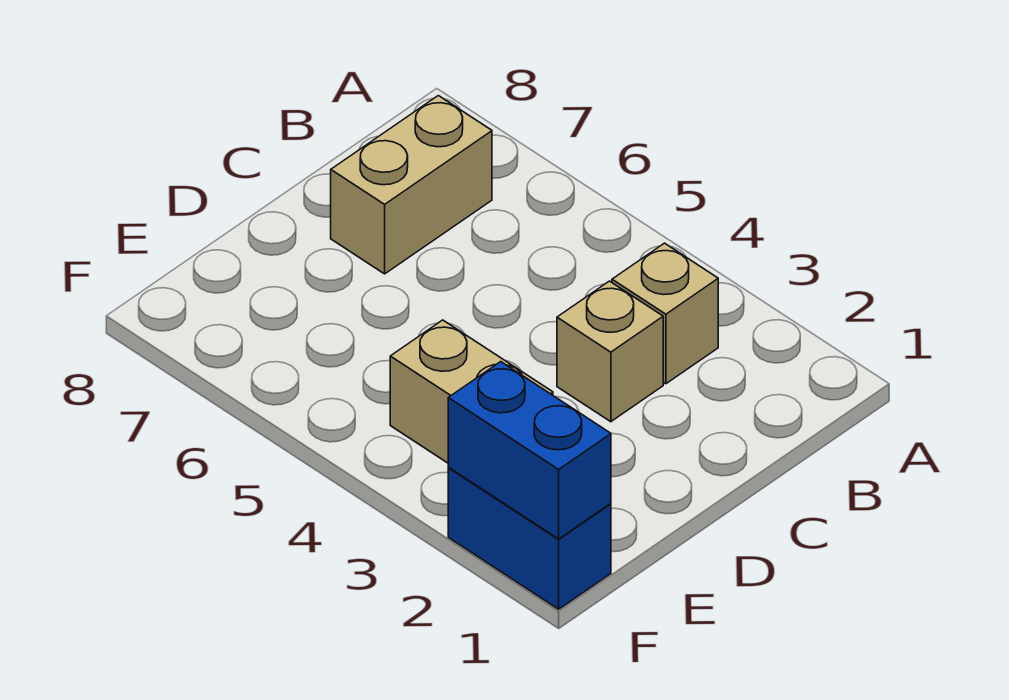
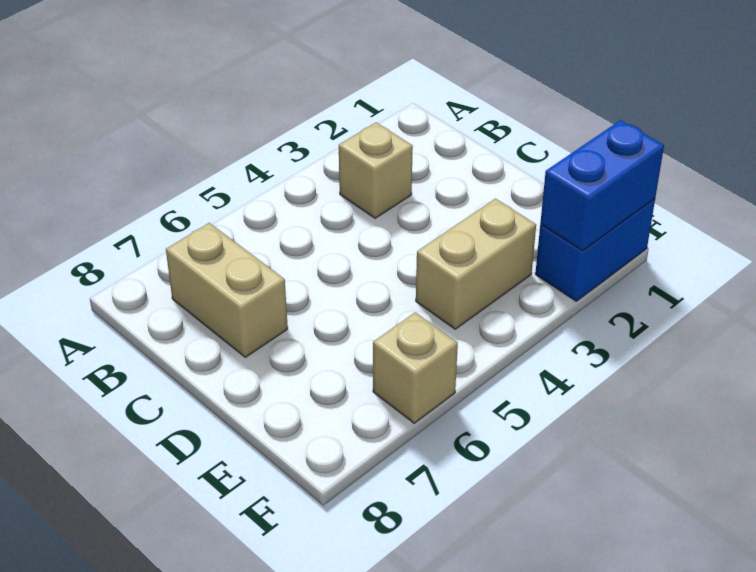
tan brick C3 level 1 -> tan brick F6 level 1

